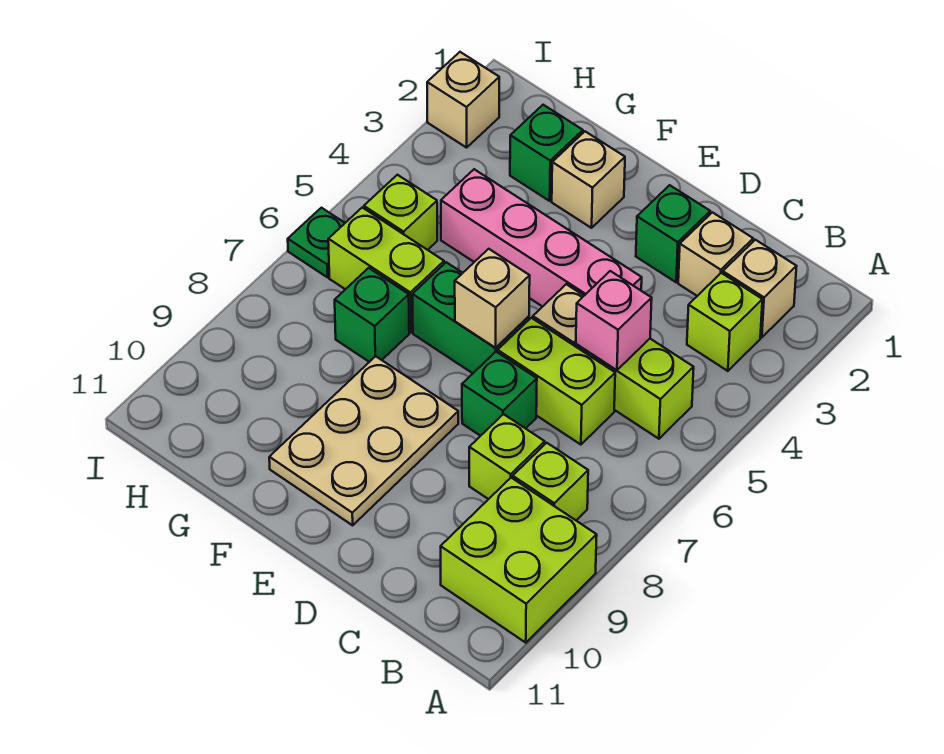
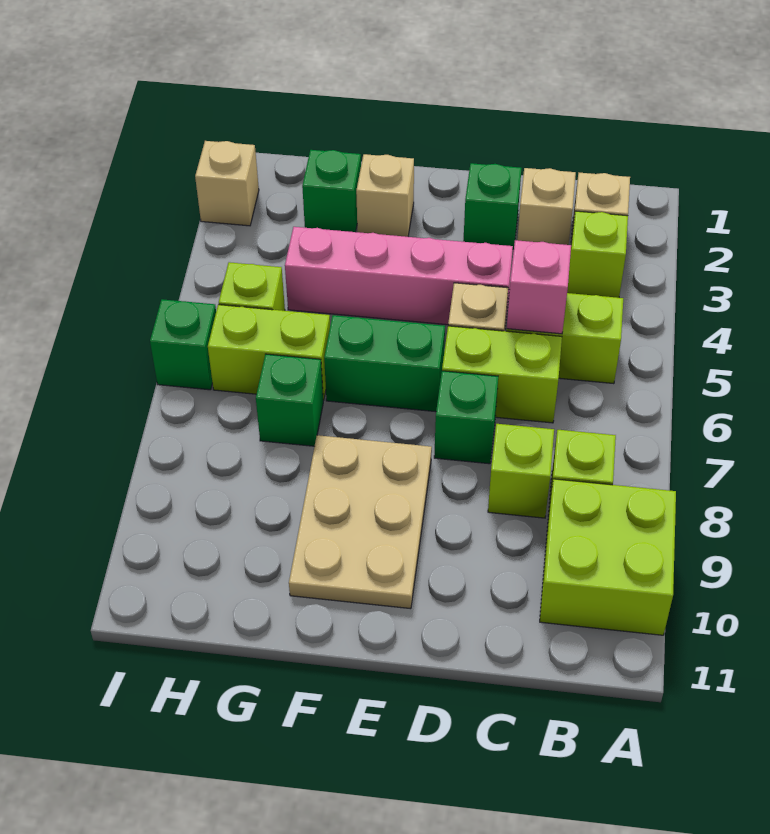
tan brick E6 level 2 -> none
green plate I6 level 1 -> green brick I6 level 1

